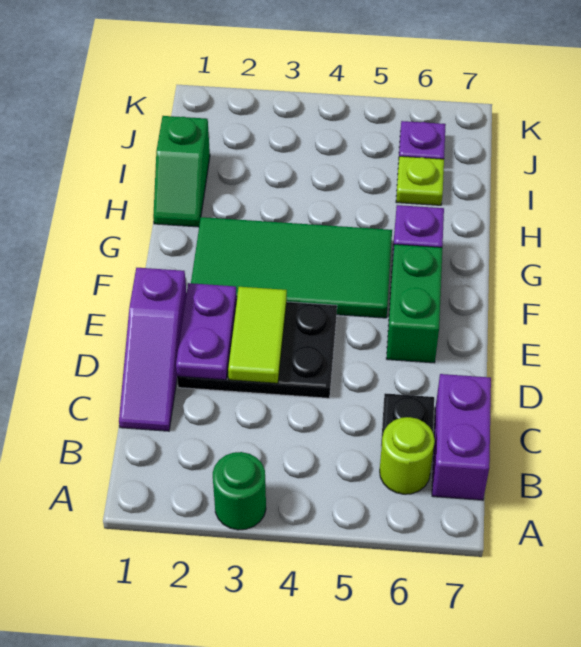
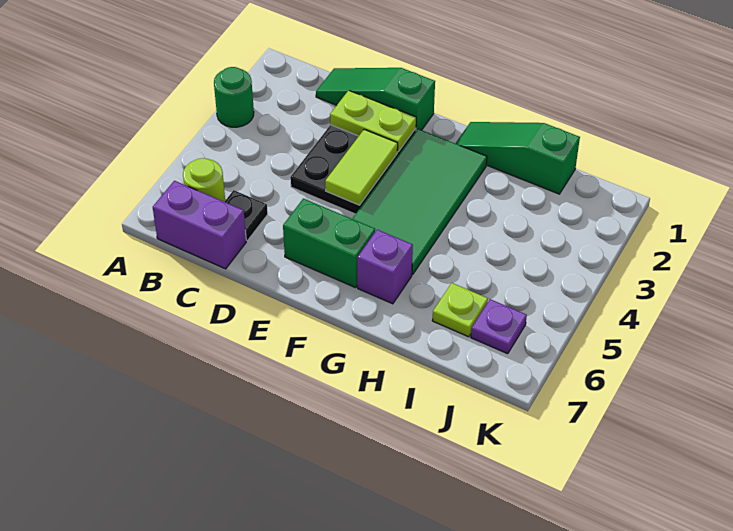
purple slope C1:E1 level 1 top E -> green slope C1:E1 level 1 top E
purple plate D2:E2 level 2 -> lime plate D2:E2 level 2
lime tile D3:E3 level 2 -> lime tile E3:E4 level 2
green slope H1:I1 level 1 top I -> green slope G1:I1 level 1 top I

